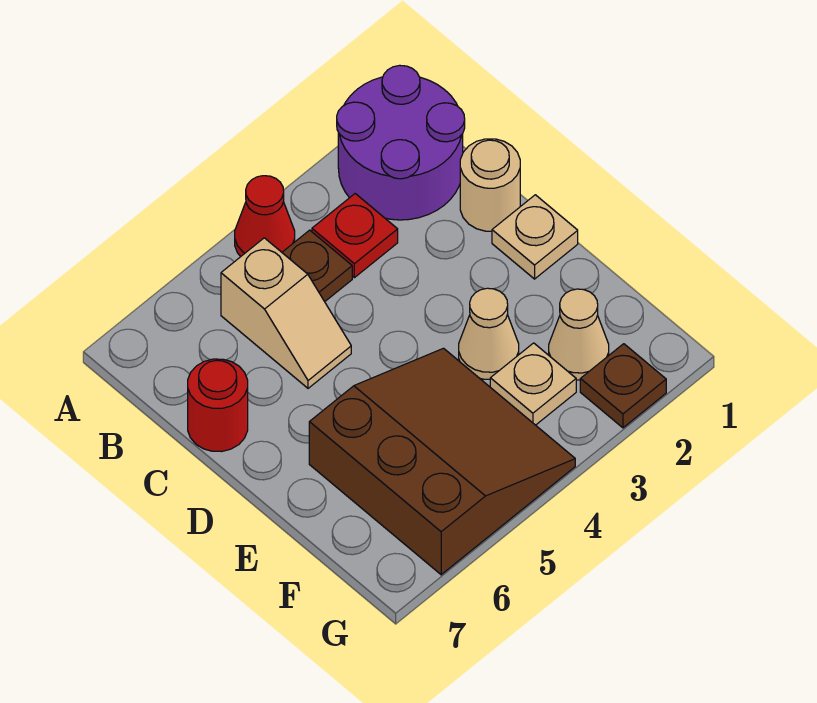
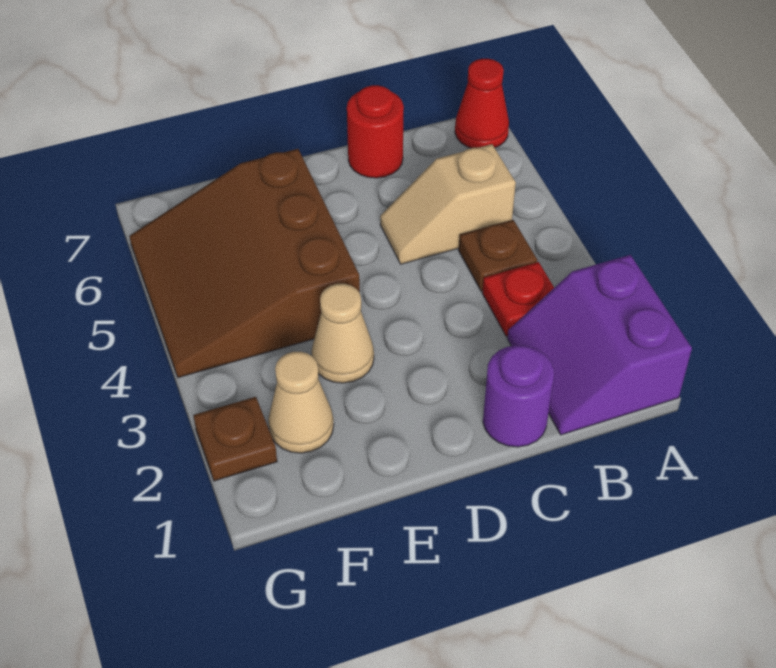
purple round brick A1:B2 level 1 -> purple slope A1:B2 level 1 top A
red cone A4 level 1 -> red cone A7 level 1
tan round brick C1 level 1 -> purple round brick C1 level 1
tan plate D1 level 1 -> none
brown slope E4:G6 level 1 top 6 -> brown slope E4:G6 level 1 top E
tan plate F3 level 1 -> none

